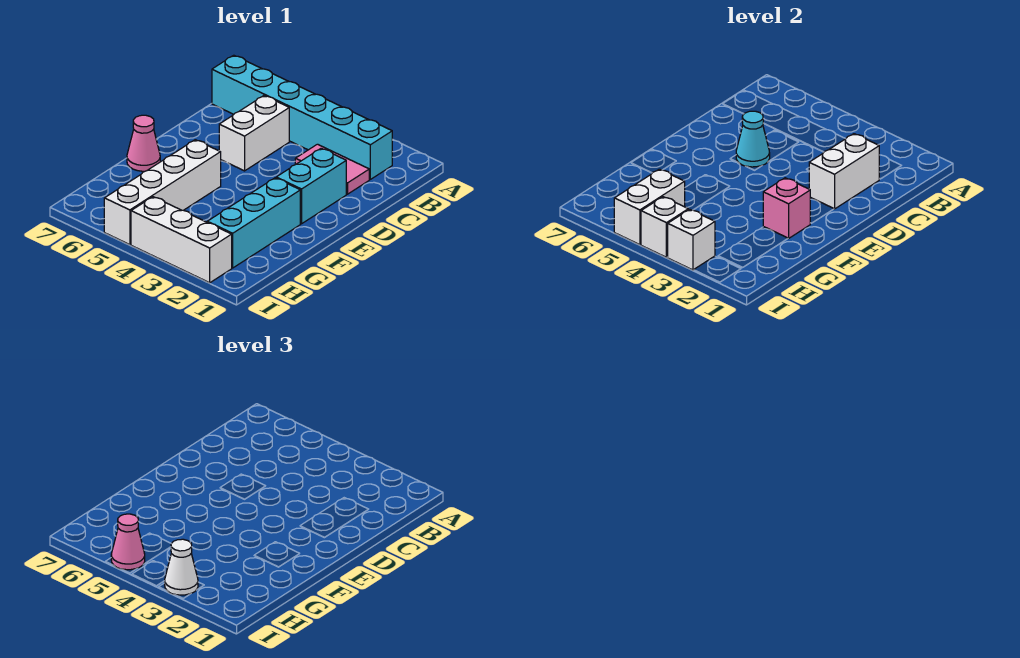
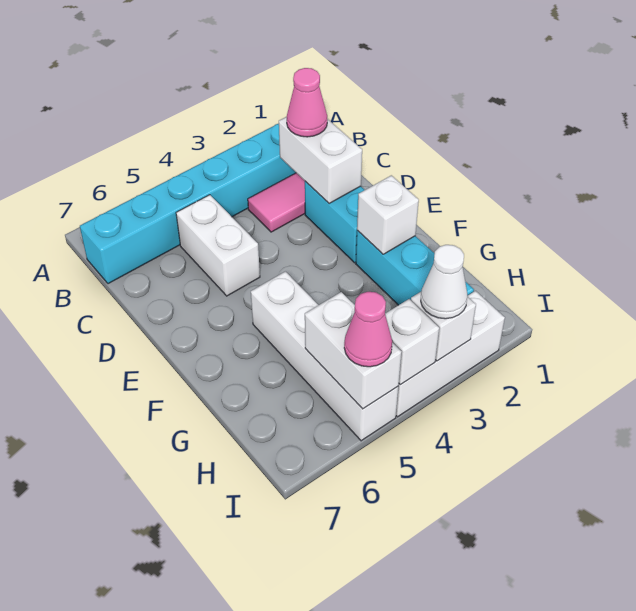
cyan cone D5 level 2 -> none
pink brick F2 level 2 -> white brick F2 level 2
pink cone F7 level 1 -> pink cone C2 level 3

